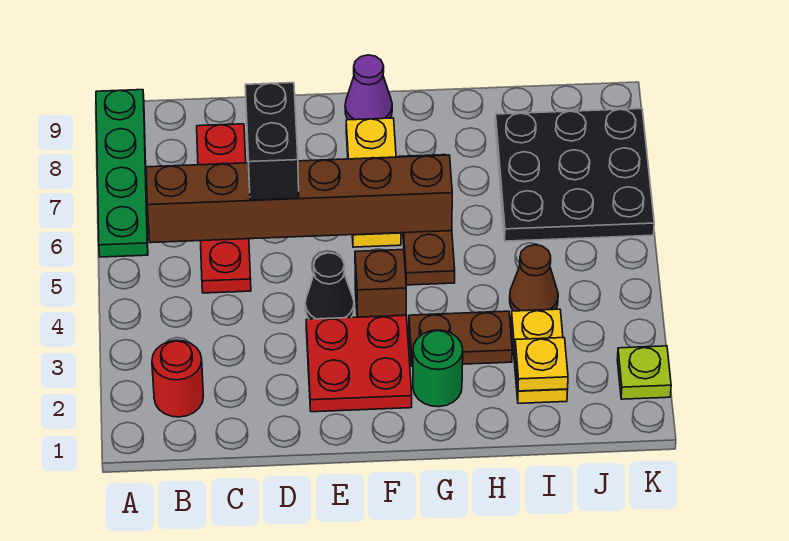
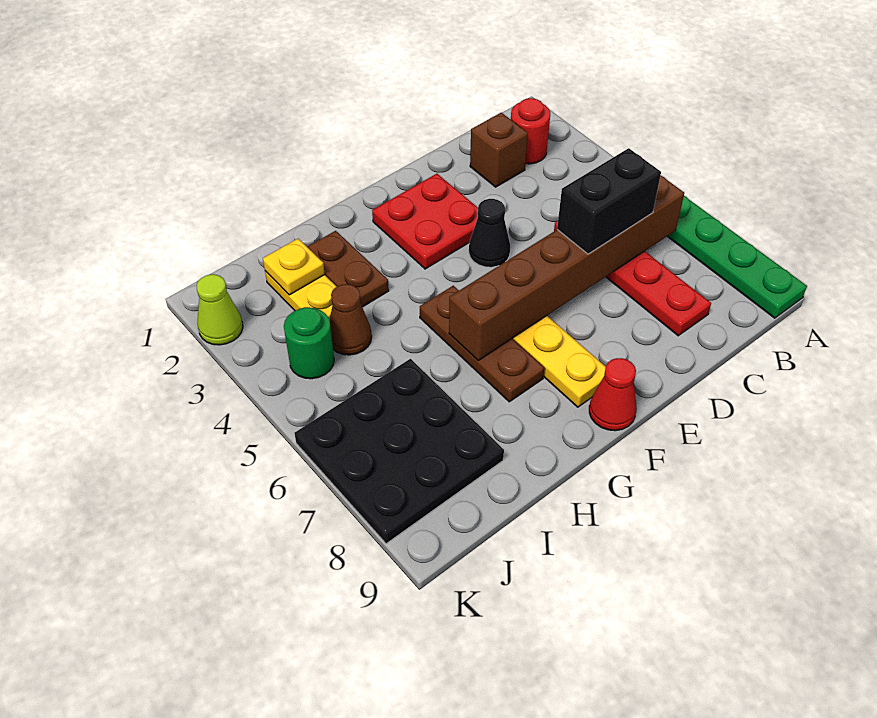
black brick D6:D7 level 3 -> black brick C6:D6 level 3
brown brick F4 level 1 -> brown brick C2 level 1
purple cone F9 level 1 -> red cone F9 level 1
green round brick G2 level 1 -> green round brick J4 level 1
brown plate G3:H3 level 1 -> brown plate H2:H3 level 1
lime plate K2 level 1 -> lime cone K2 level 1

